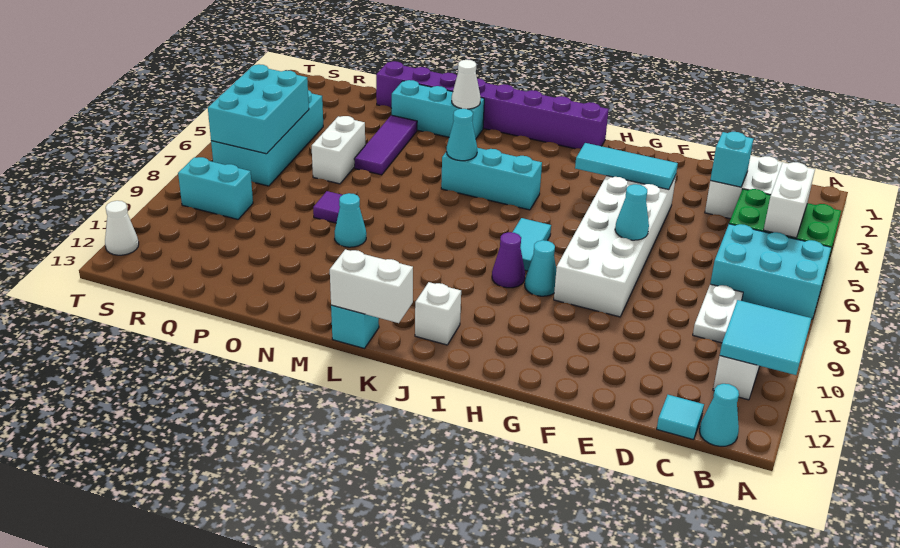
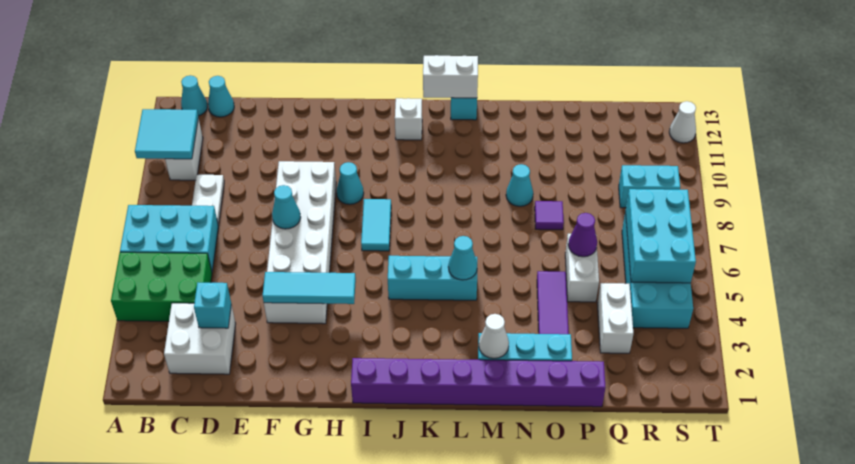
white brick B4:B5 level 2 -> white brick Q3:Q4 level 1
cyan tile C13 level 1 -> cyan cone C13 level 1
purple cone I9 level 1 -> purple cone P6 level 2

